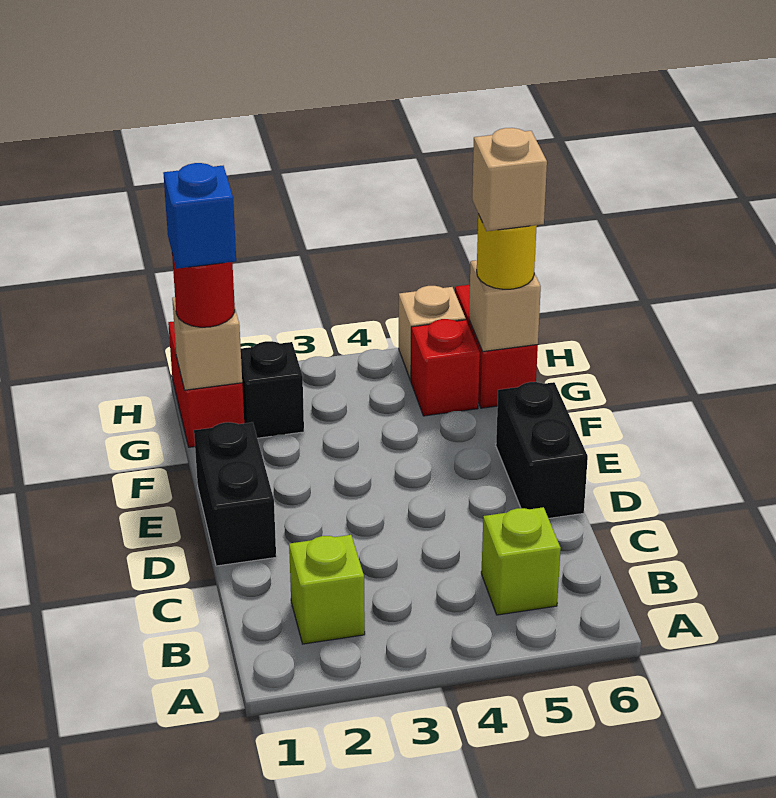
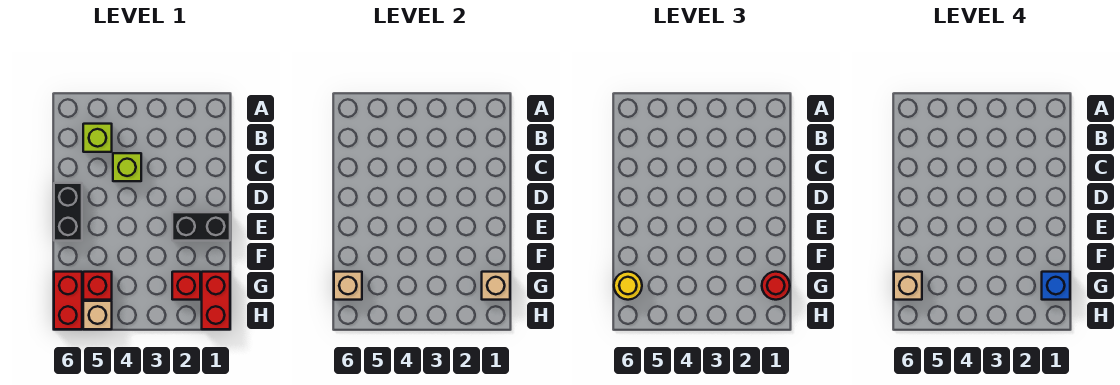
lime brick B2 level 1 -> lime brick C4 level 1
black brick D1:E1 level 1 -> black brick E1:E2 level 1
black brick G2 level 1 -> red brick G2 level 1

